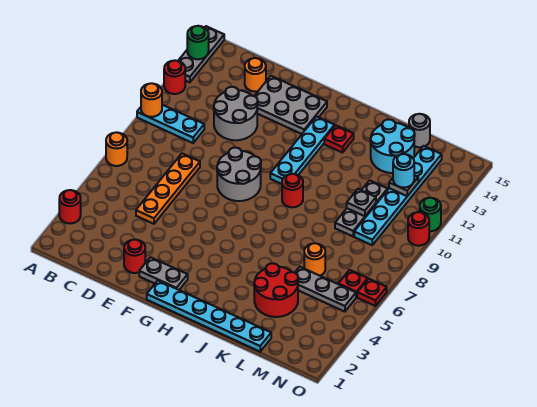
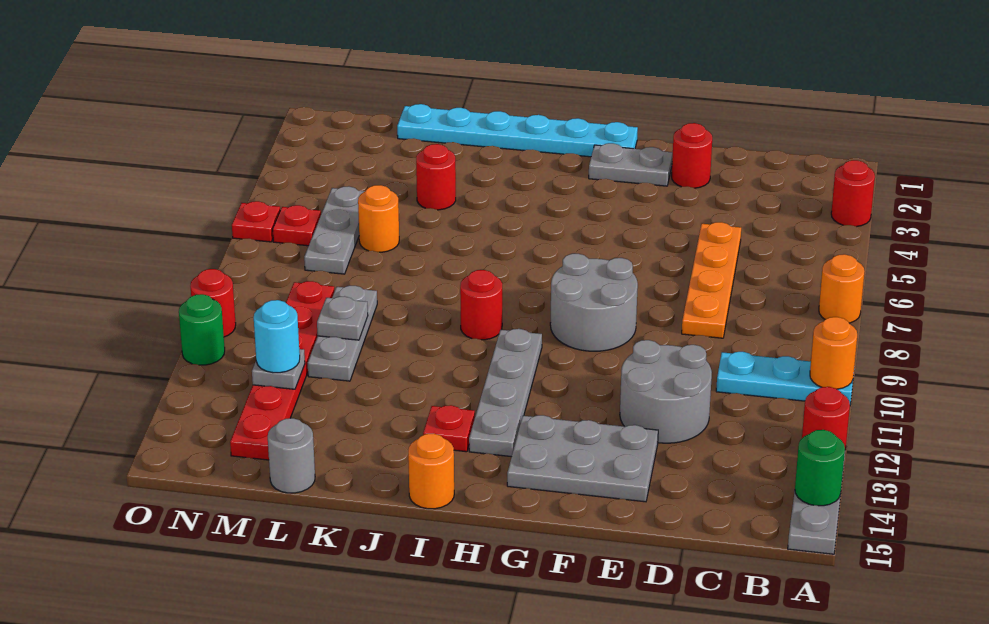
orange round brick D14 level 1 -> orange round brick I15 level 1
cyan plate H10:H13 level 1 -> grey plate H10:H13 level 1
red round brick K3:L4 level 1 -> red round brick K4 level 1
cyan round brick K13:L14 level 1 -> none
grey plate L5:N5 level 1 -> grey plate M5:M7 level 1
cyan plate M9:M14 level 1 -> red plate M9:M14 level 1

